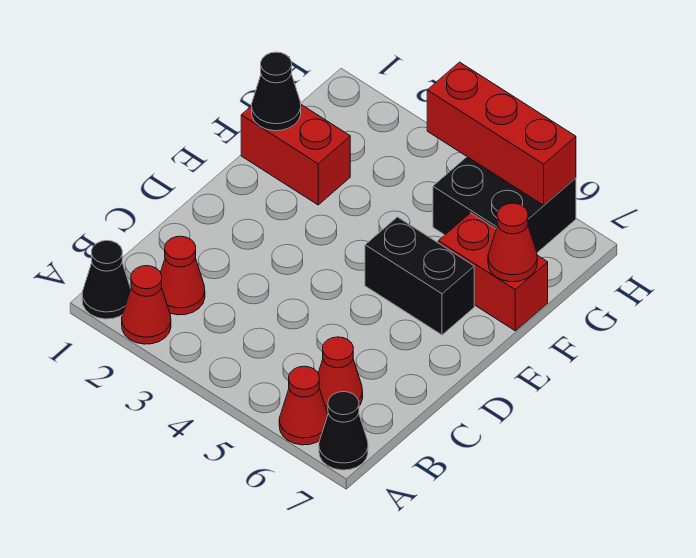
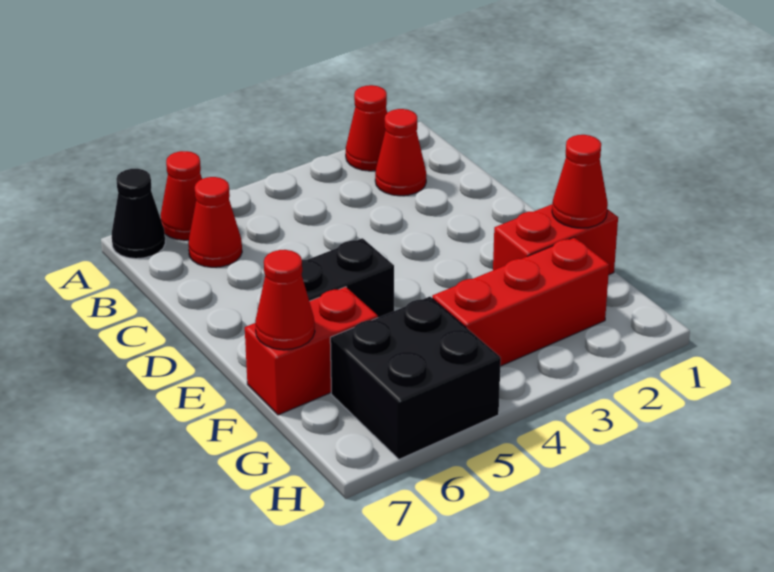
black cone A1 level 1 -> none
black cone F1 level 2 -> red cone F1 level 2
red brick H4:H6 level 2 -> red brick G2:G4 level 1

